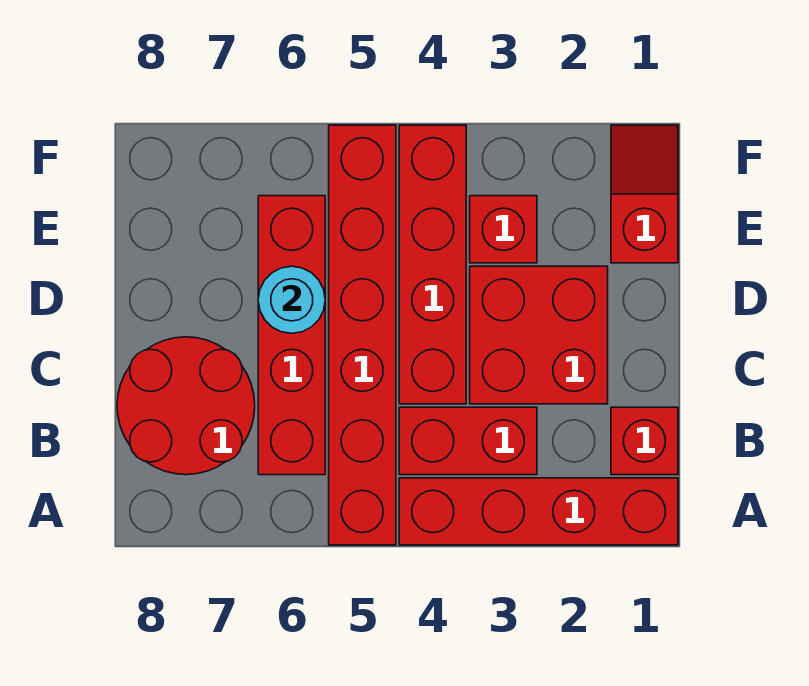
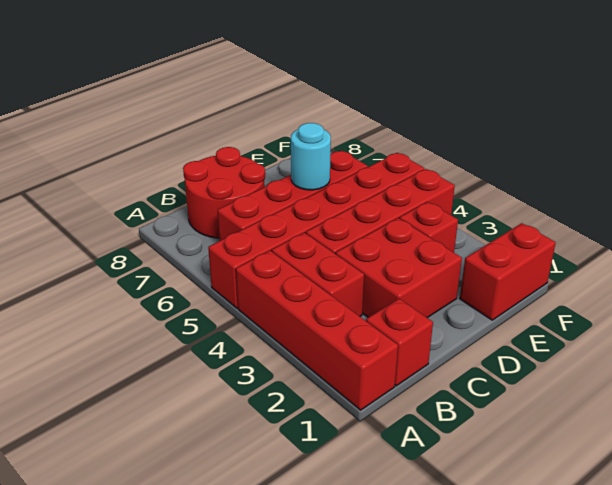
red slope E1:F1 level 1 top E -> red brick E1:F1 level 1

